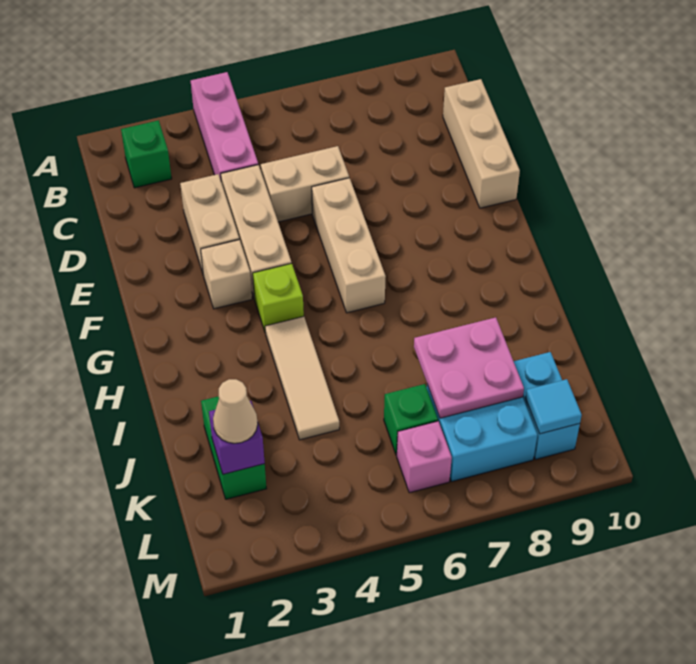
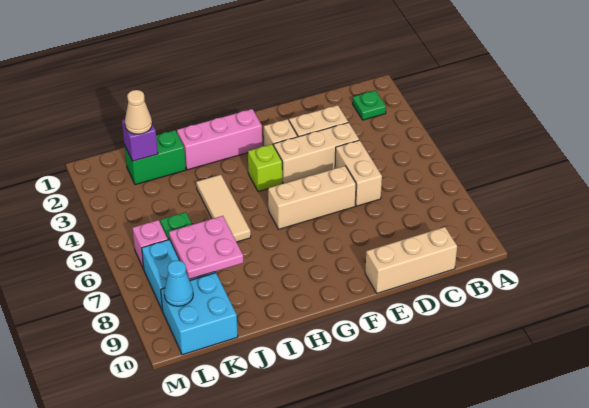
pink brick A4:C4 level 1 -> pink brick G2:I2 level 1
green brick B2 level 1 -> green plate B2 level 1
tan tile H4:J4 level 1 -> tan tile I4:I6 level 1
cyan brick K9:L9 level 1 -> cyan brick K9:L10 level 1
cyan tile L9 level 2 -> cyan cone L9 level 2

